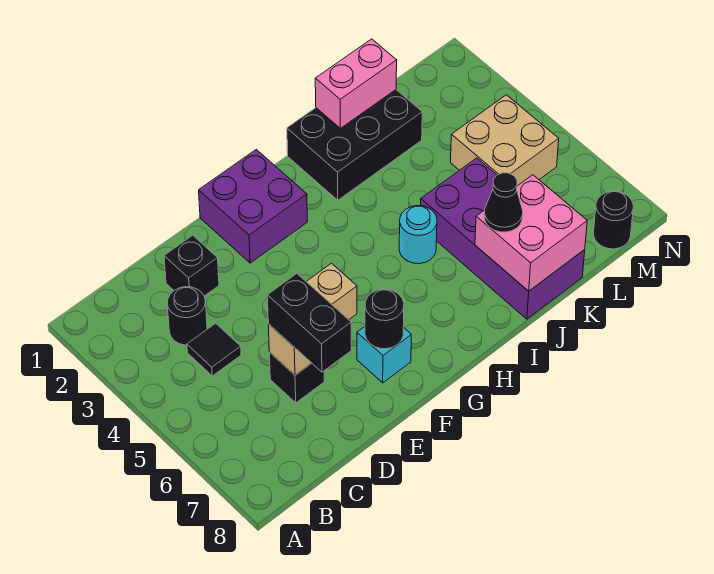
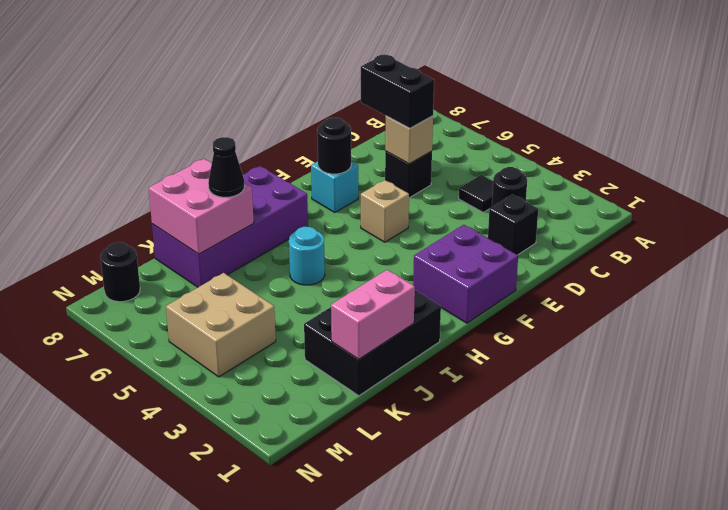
purple brick J5:K8 level 1 -> purple brick H7:K8 level 1

